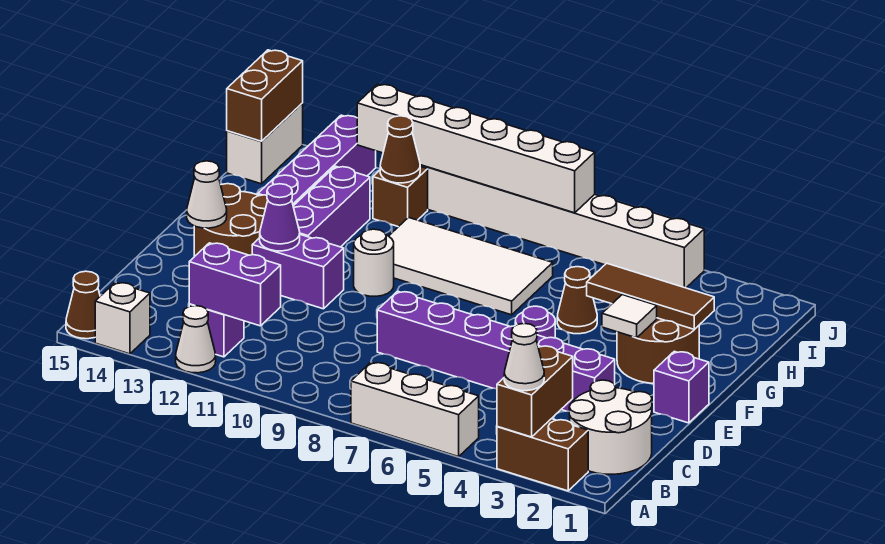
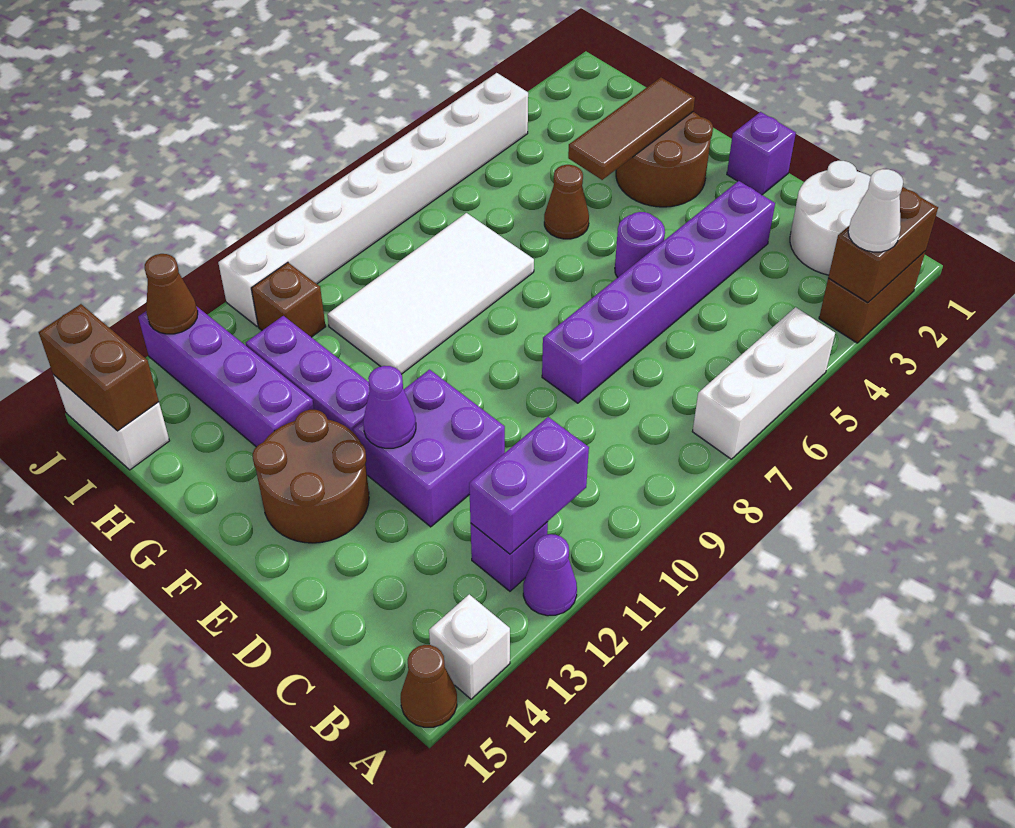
brown brick A3:B3 level 2 -> brown brick A2:A3 level 2
white cone A12 level 1 -> purple cone A12 level 1
purple brick E11:E12 level 1 -> purple brick D11:E12 level 1
white cone E14 level 2 -> none
white tile F3 level 2 -> none
white round brick F10 level 1 -> none
brown cone I11 level 2 -> brown cone J13 level 2
white brick J7:J12 level 2 -> none

